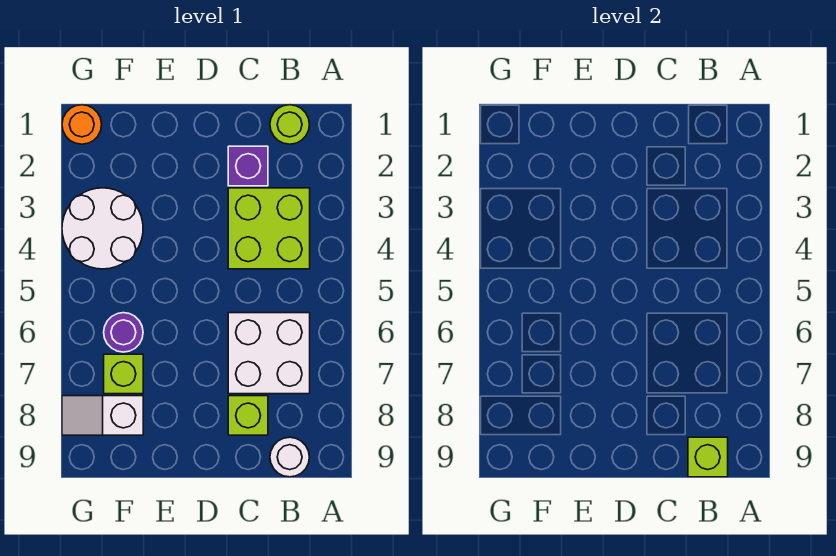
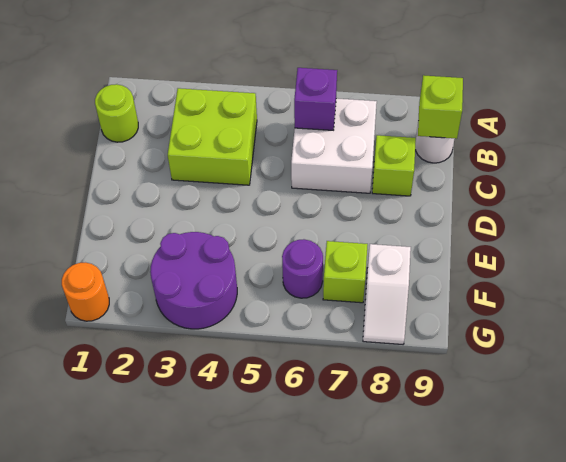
purple brick C2 level 1 -> purple brick B6 level 2
white round brick F3:G4 level 1 -> purple round brick F3:G4 level 1

